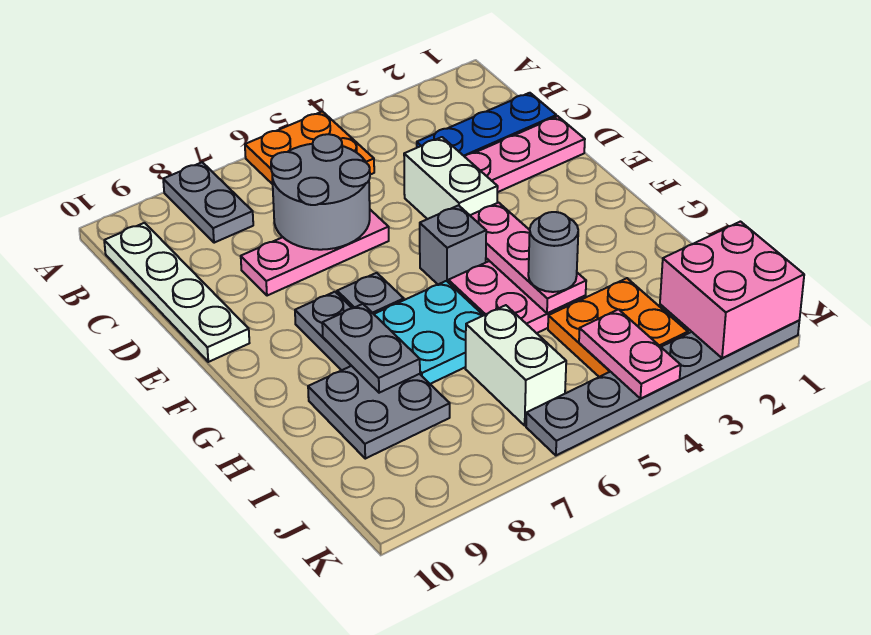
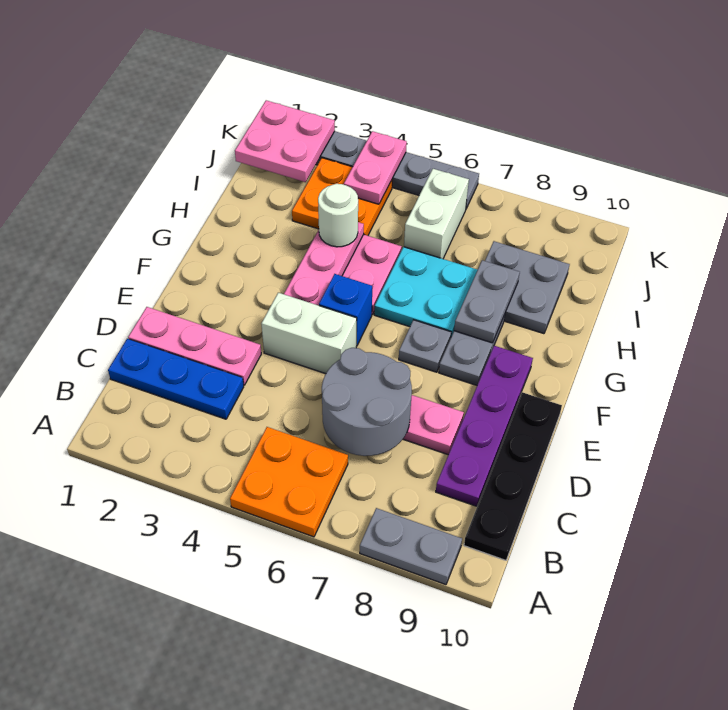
grey plate A8:B8 level 1 -> grey plate A8:A9 level 1
white plate B10:E10 level 1 -> black plate B10:E10 level 1
none -> purple plate C9:F9 level 1
white brick D4:E4 level 1 -> white brick E4:E5 level 1
grey brick F5 level 1 -> blue brick F5 level 1
grey round brick H4 level 3 -> white round brick H4 level 3
pink brick J1:K2 level 2 -> pink plate J1:K2 level 2

